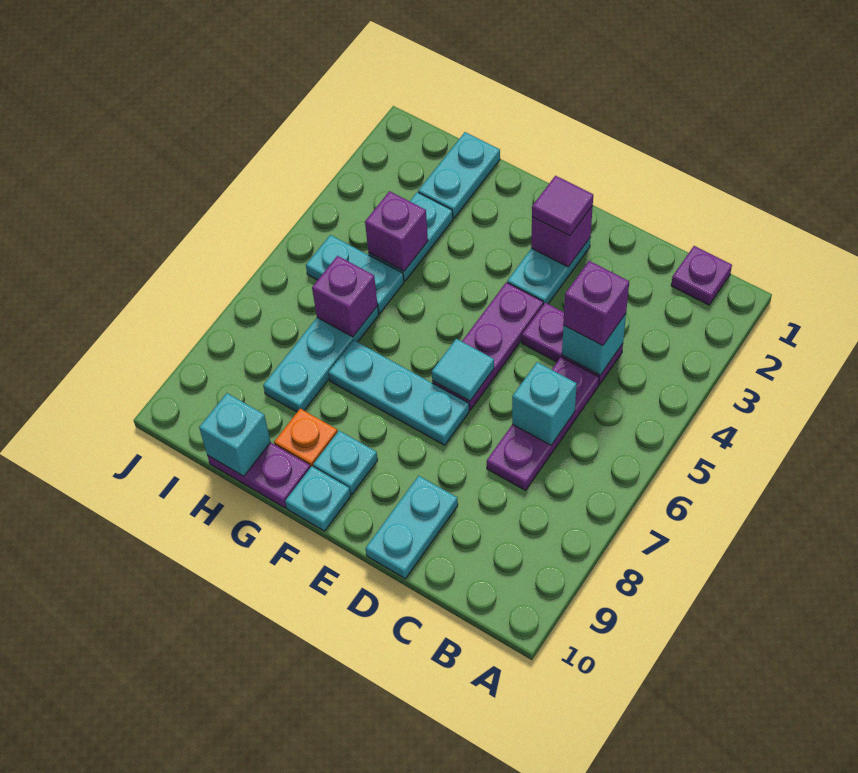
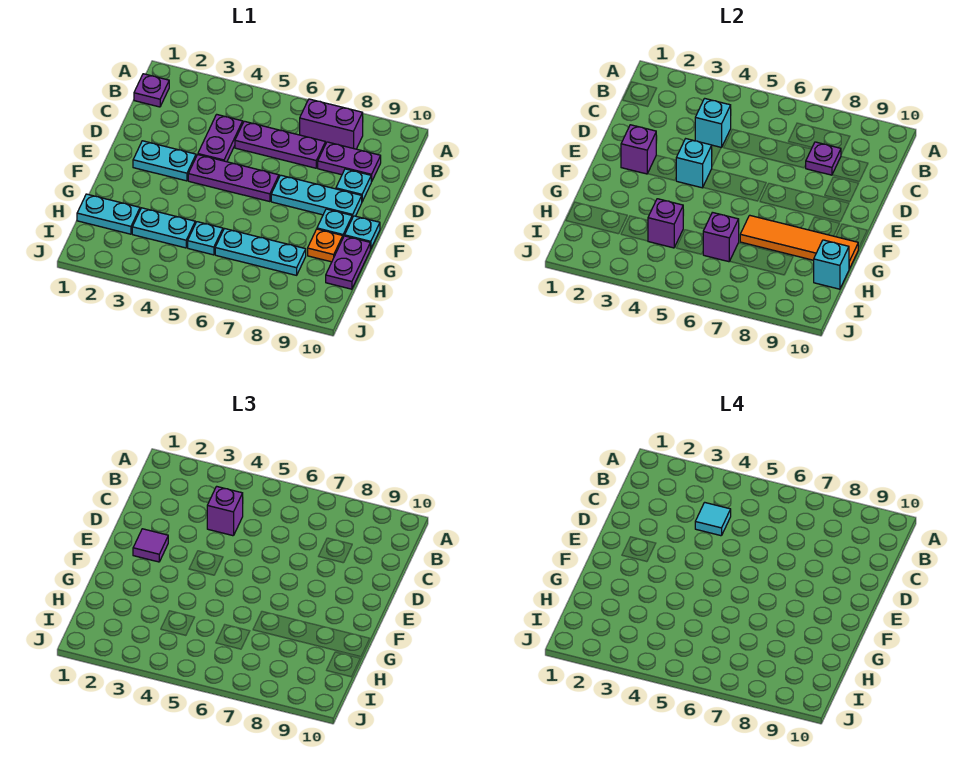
none -> purple brick B7:B8 level 1
cyan brick C6 level 2 -> cyan brick E4 level 2
none -> purple plate C8:C9 level 1
none -> purple plate C8 level 2
cyan plate D9:D10 level 1 -> cyan plate D9 level 1
cyan tile E6 level 2 -> cyan tile C4 level 4
cyan plate E7:G7 level 1 -> cyan plate E7:E9 level 1
none -> orange tile G7:G10 level 2
cyan plate H5:I5 level 1 -> cyan plate H5 level 1

